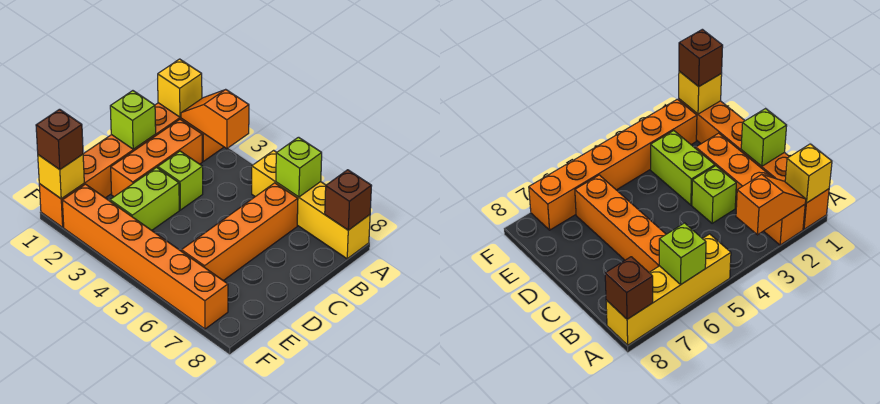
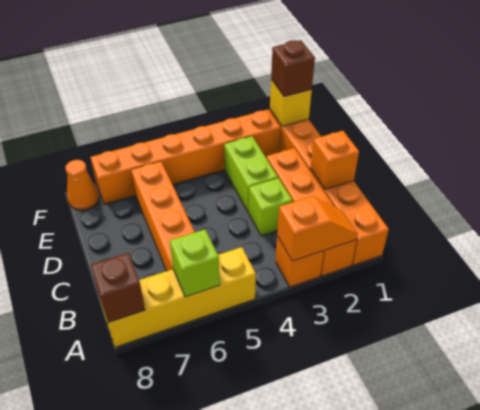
yellow brick A1 level 2 -> none
none -> orange brick A3 level 1
lime brick C1 level 2 -> orange brick C1 level 2
none -> orange cone F8 level 1

